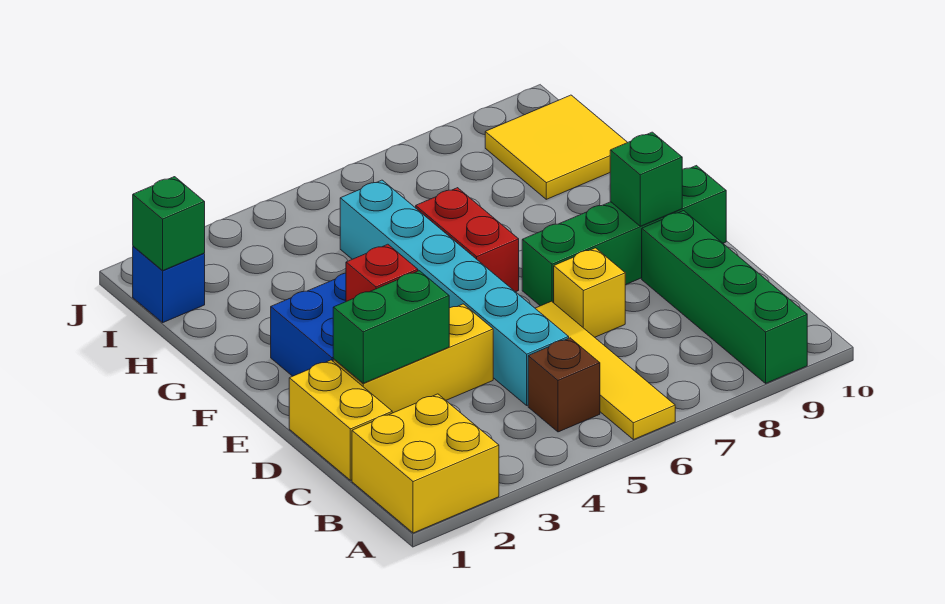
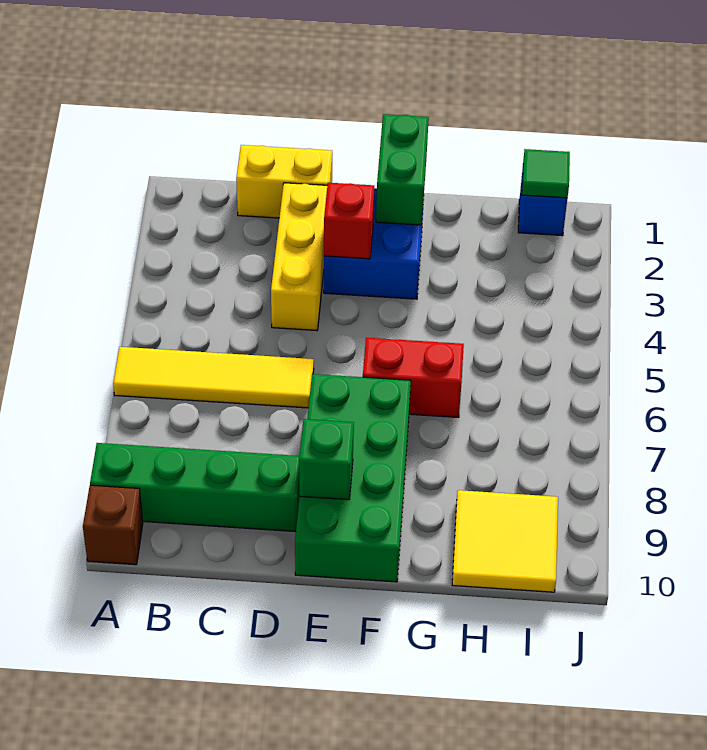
yellow brick A1:B2 level 1 -> none
brown brick B5 level 1 -> brown brick A10 level 1
cyan brick C5:H5 level 1 -> none
green brick D2:D3 level 2 -> green brick F1:F2 level 2
yellow brick D7 level 1 -> none
green brick E7:E10 level 1 -> green brick E7:F10 level 1
green brick I1 level 2 -> green tile I1 level 2

